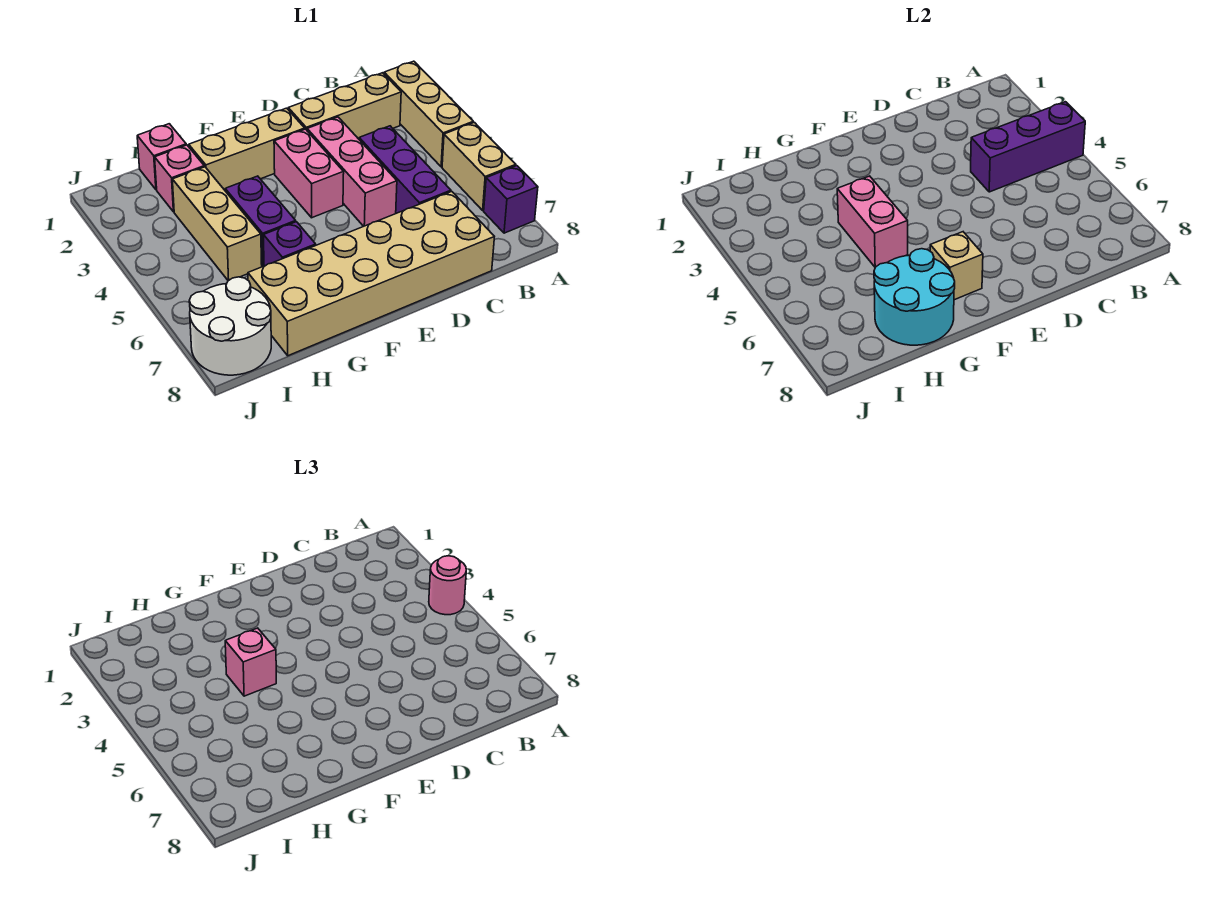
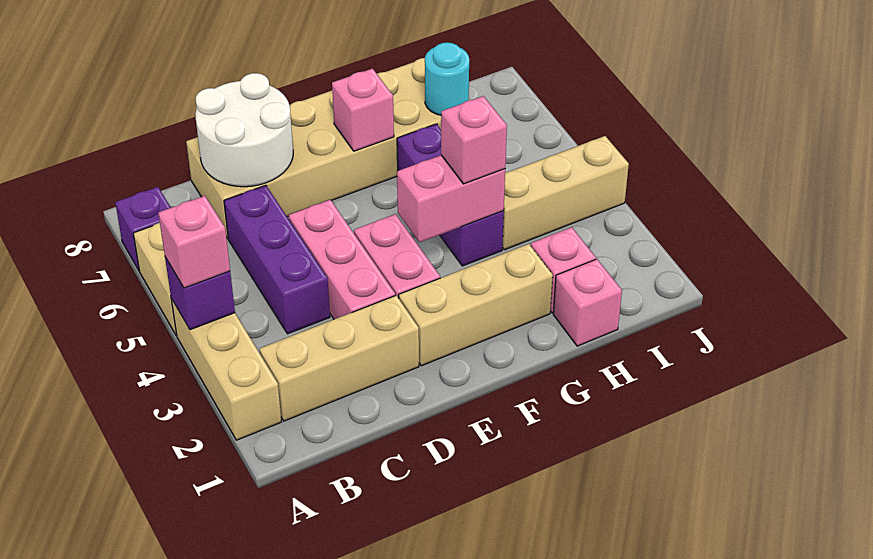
purple brick A4:C4 level 2 -> purple brick A4 level 2
pink round brick A4 level 3 -> pink brick A4 level 3
tan brick F7 level 2 -> pink brick F7 level 2
pink brick G4:G5 level 2 -> pink brick F4:G4 level 2
cyan round brick G7:H8 level 2 -> cyan round brick H7 level 2
tan brick H3:H5 level 1 -> tan brick H4:J4 level 1
white round brick I7:J8 level 1 -> white round brick C7:D8 level 2

